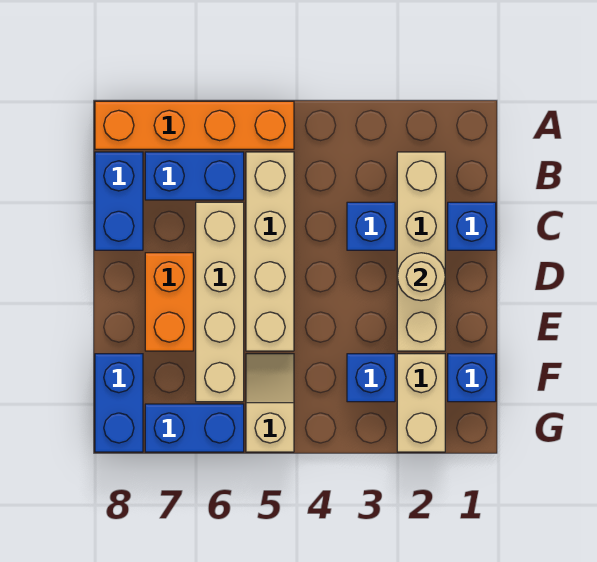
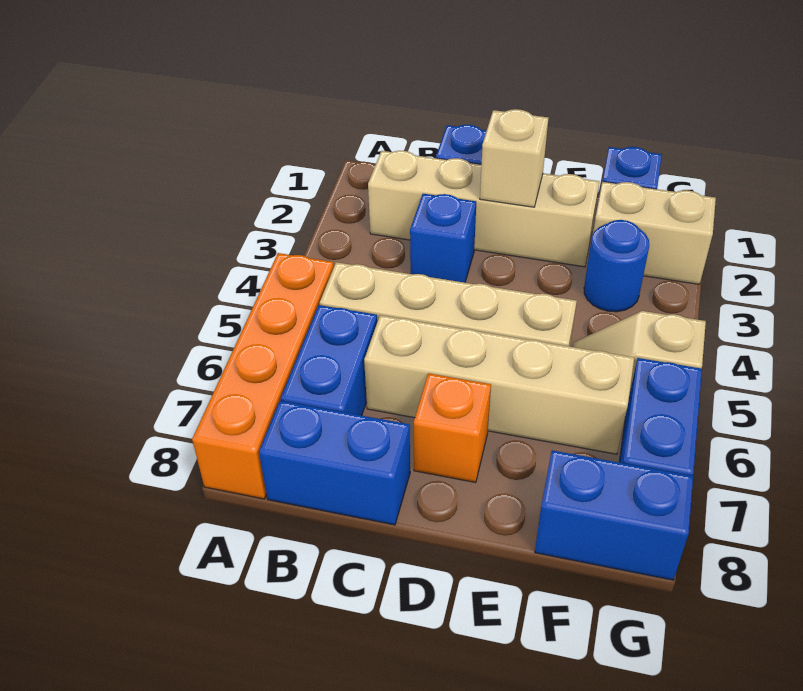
tan round brick D2 level 2 -> tan brick D2 level 2
orange brick D7:E7 level 1 -> orange brick D7 level 1
blue brick F3 level 1 -> blue round brick F3 level 1

